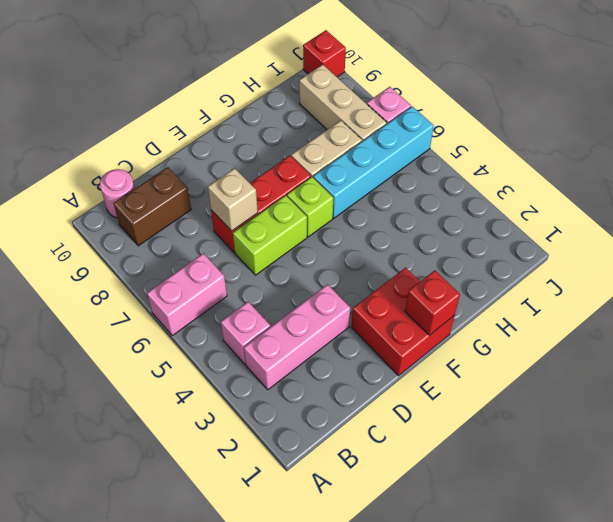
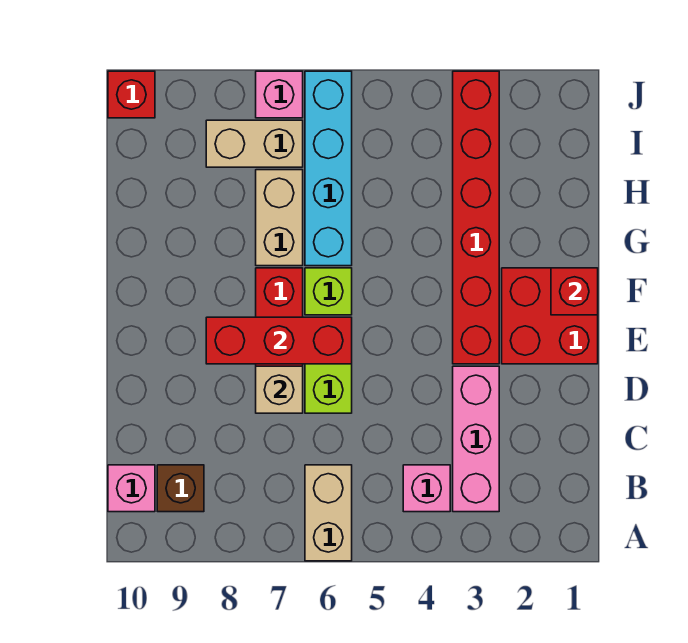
pink brick A6:B6 level 1 -> tan brick A6:B6 level 1
brown brick B9:C9 level 1 -> brown brick B9 level 1
pink round brick B10 level 1 -> pink brick B10 level 1
none -> red brick E3:J3 level 1
none -> red brick E6:E8 level 2
tan brick I7:I9 level 1 -> tan brick I7:I8 level 1

